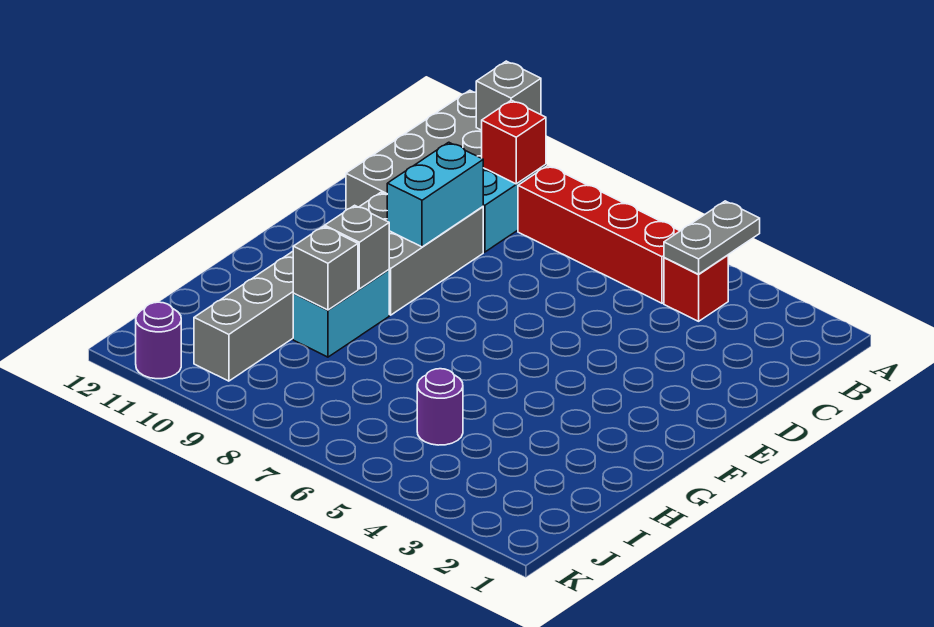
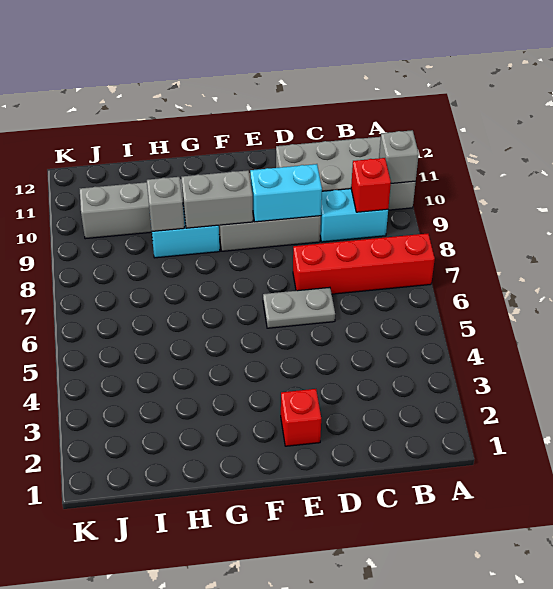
grey plate A4:B4 level 2 -> grey plate D6:E6 level 1
red brick B4 level 1 -> red brick E2 level 1
red brick B5:B8 level 1 -> red brick A7:D7 level 1
grey brick G9 level 2 -> grey brick F9:G9 level 2
purple round brick I5 level 1 -> none
purple round brick K11 level 1 -> none

